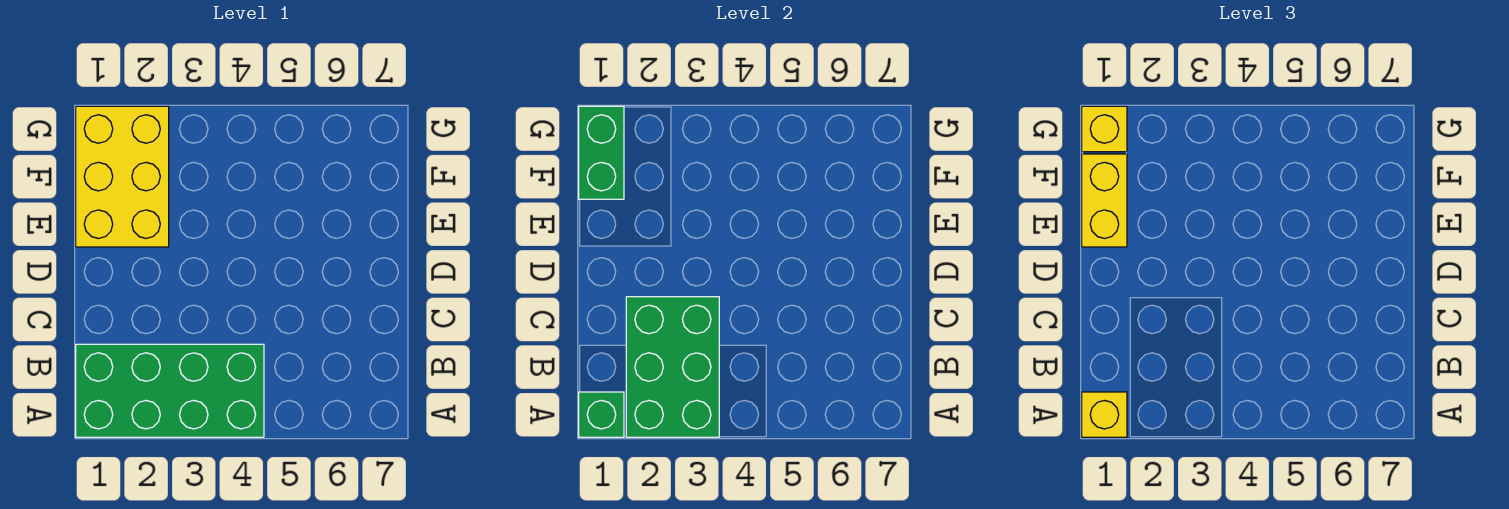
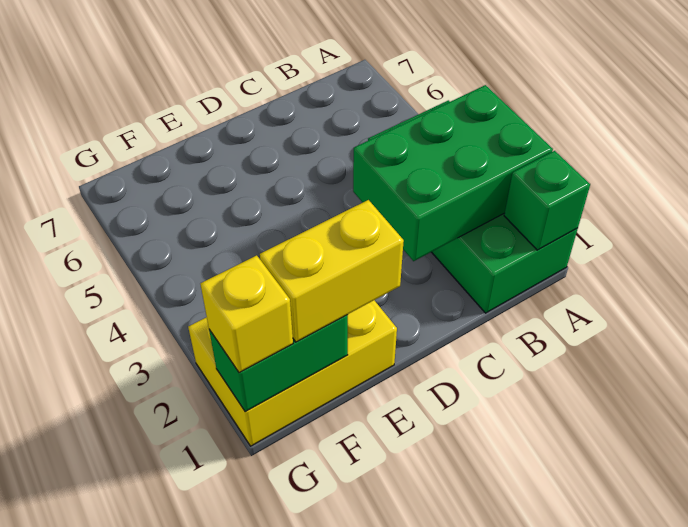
yellow brick A1 level 3 -> none

